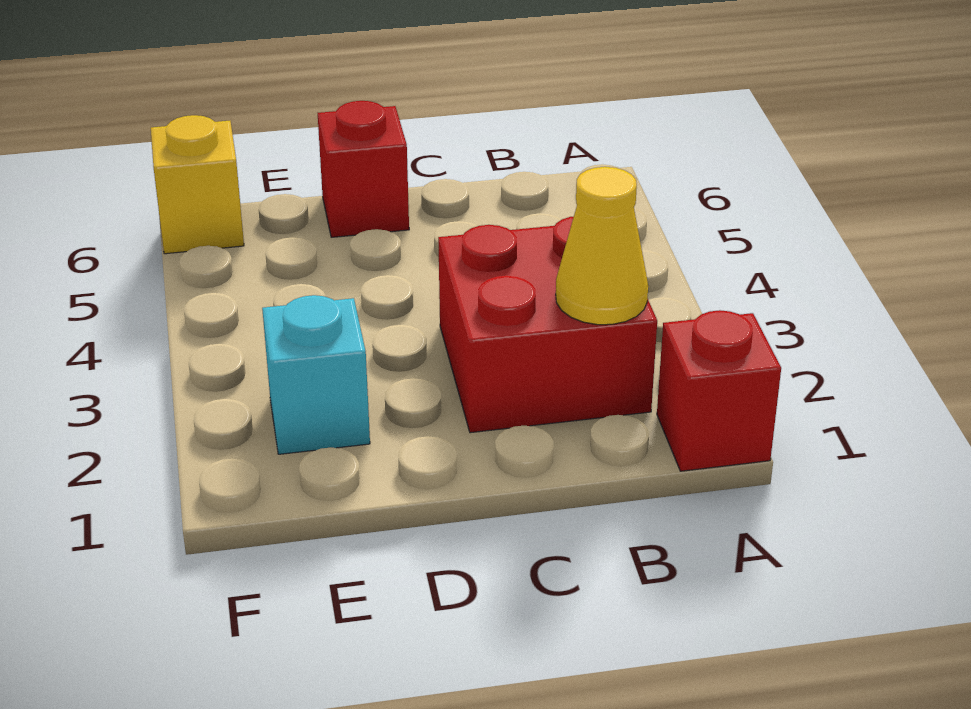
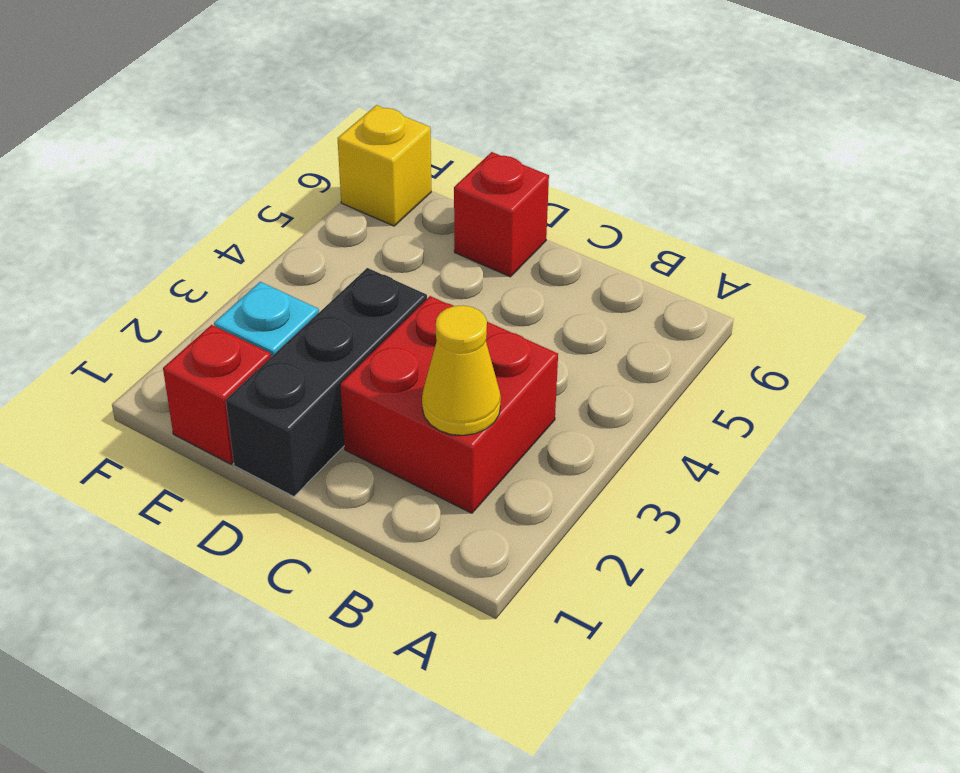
red brick A1 level 1 -> red brick E1 level 1
none -> black brick D1:D3 level 1

